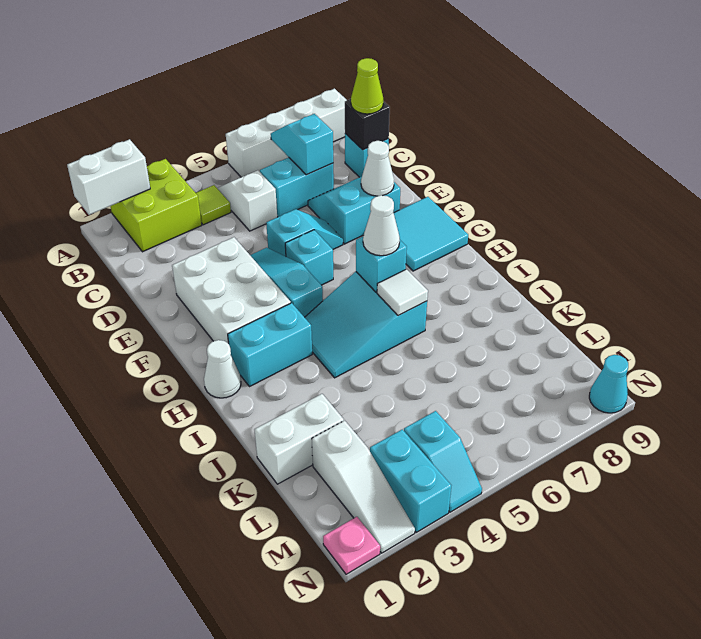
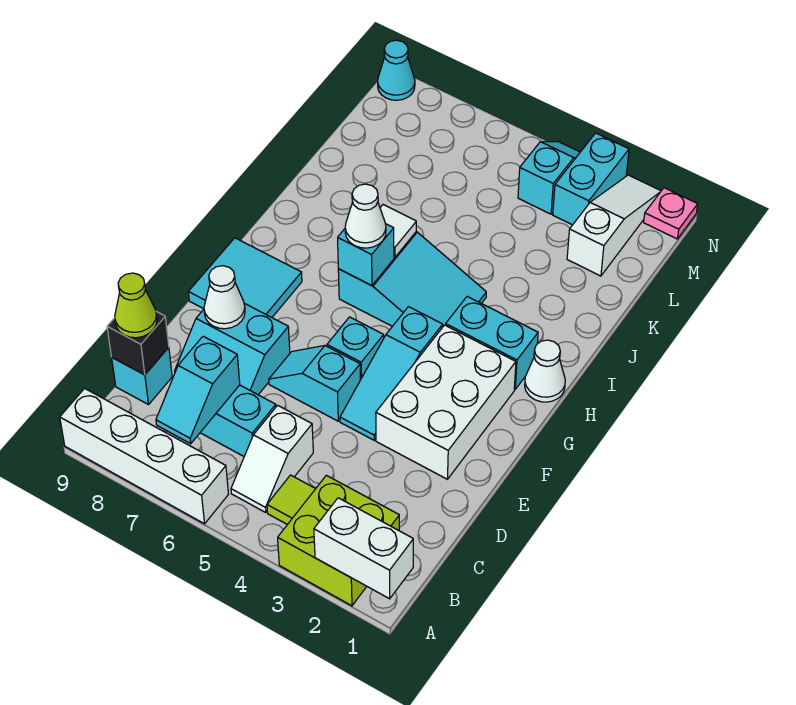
white brick K1:K2 level 1 -> none

